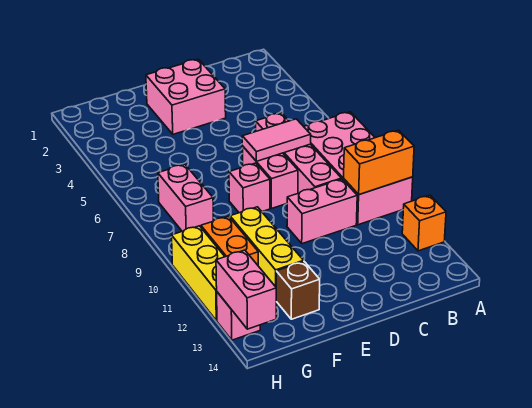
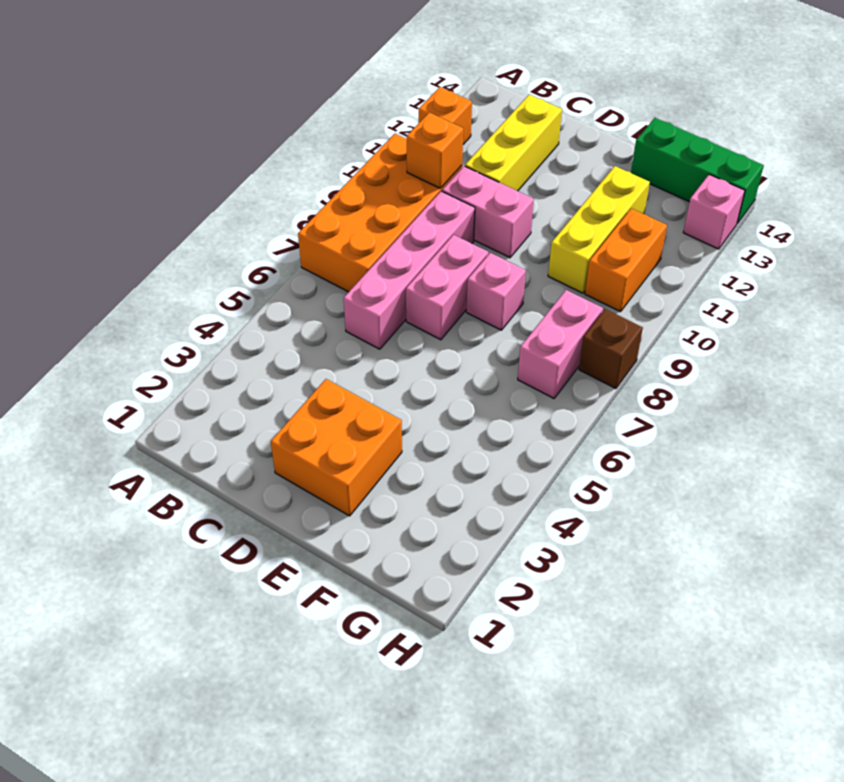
pink brick A7:B10 level 1 -> orange brick A7:B10 level 1
orange brick A10:B10 level 2 -> orange brick B10 level 2
pink tile C7:D7 level 2 -> none
pink brick D2:E3 level 1 -> orange brick D2:E3 level 1
brown brick F13 level 1 -> brown brick H8 level 1
none -> green brick F14:H14 level 1
yellow brick H10:H12 level 1 -> yellow brick C11:C13 level 1
pink brick H13:H14 level 2 -> none

